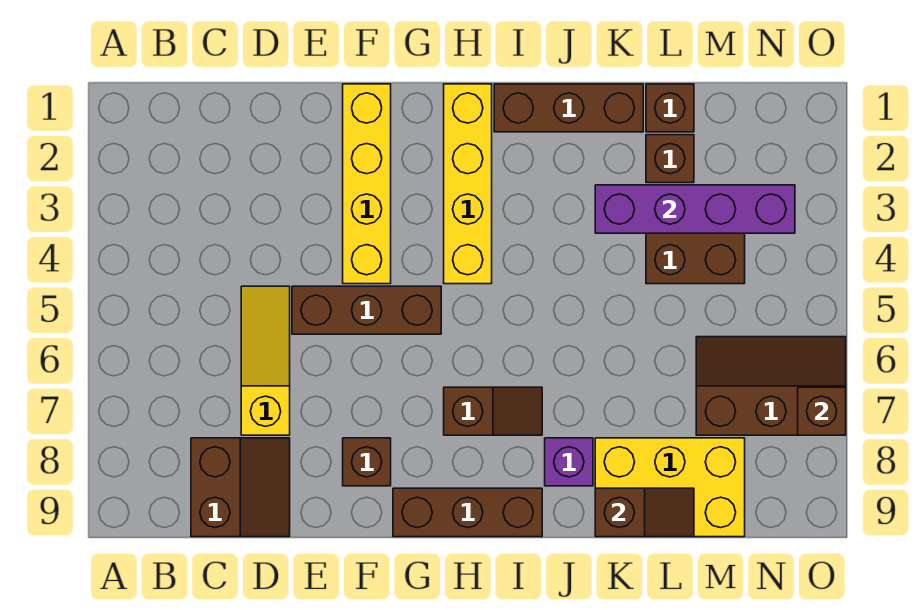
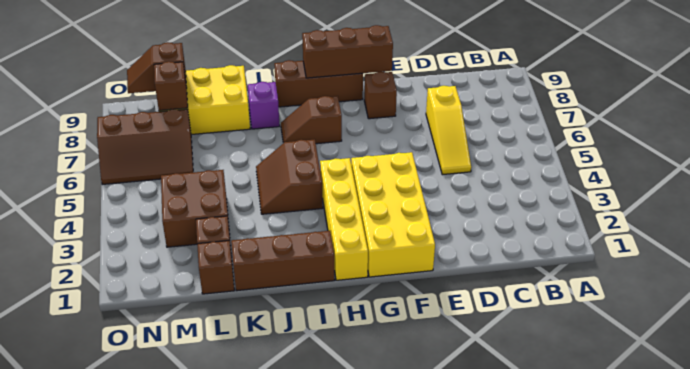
brown slope C8:D9 level 1 top C -> brown slope I4:J5 level 1 top I
brown brick E5:G5 level 1 -> brown brick F9:H9 level 2
yellow brick F1:F4 level 1 -> yellow brick F1:G4 level 1
purple brick K3:N3 level 2 -> none
brown slope K9:L9 level 2 top K -> brown slope M9:N9 level 2 top M
brown brick O7 level 2 -> brown brick M8 level 2

